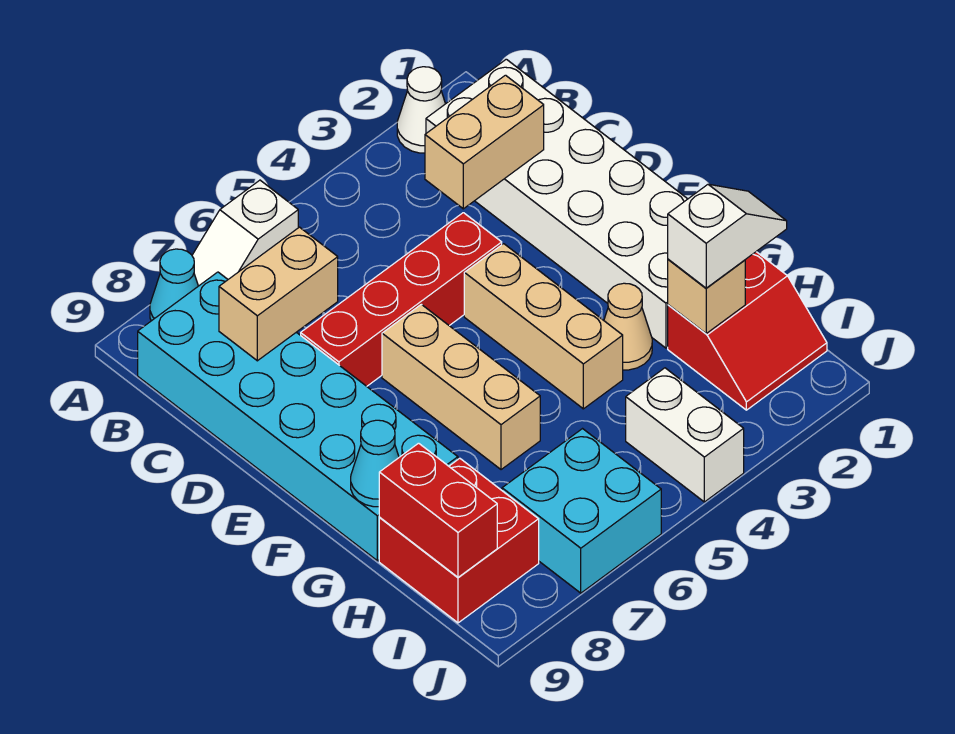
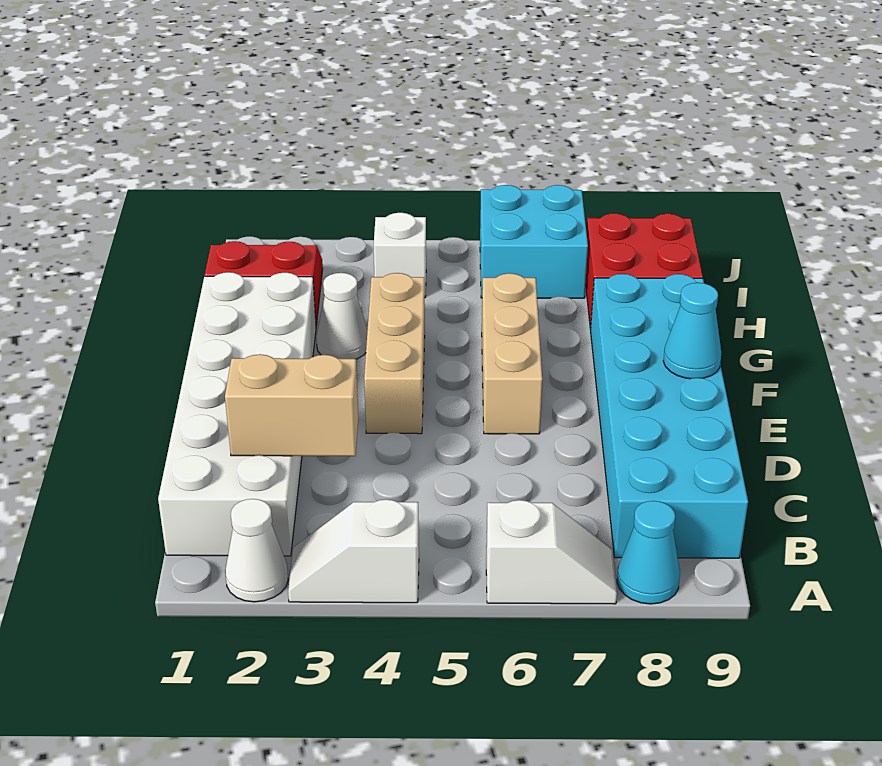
tan brick C7:C8 level 2 -> none
red brick D4:D7 level 1 -> none
tan cone G3 level 1 -> white cone G3 level 1
cyan cone G9 level 2 -> cyan cone E9 level 2
white slope H1:H2 level 3 top 2 -> white slope A3:A4 level 1 top 4
tan brick H2 level 2 -> none
red brick H9:I9 level 2 -> none
white brick I4:J4 level 1 -> white brick I4 level 1

